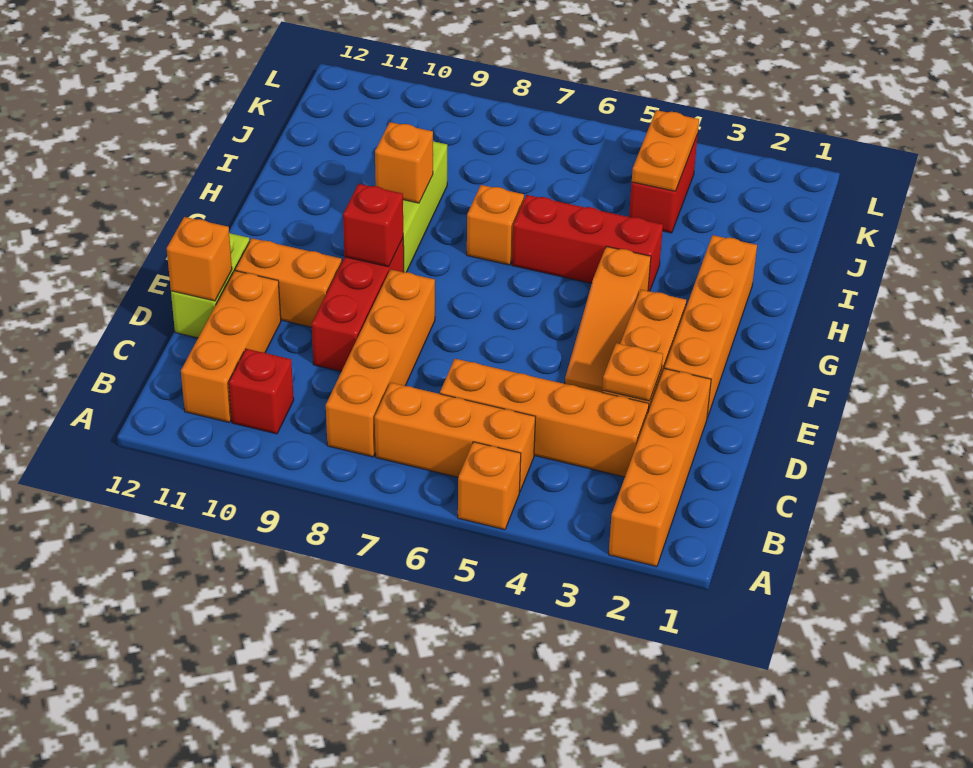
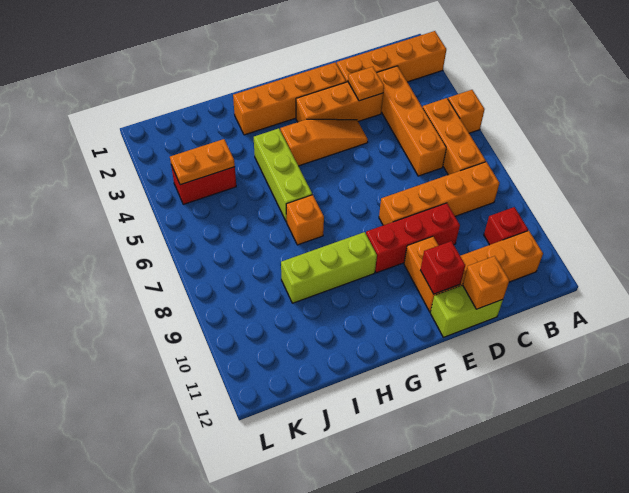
red brick F9 level 2 -> red brick E11 level 2
red brick H4:H6 level 1 -> lime brick H4:H6 level 1
orange brick H9 level 2 -> none

